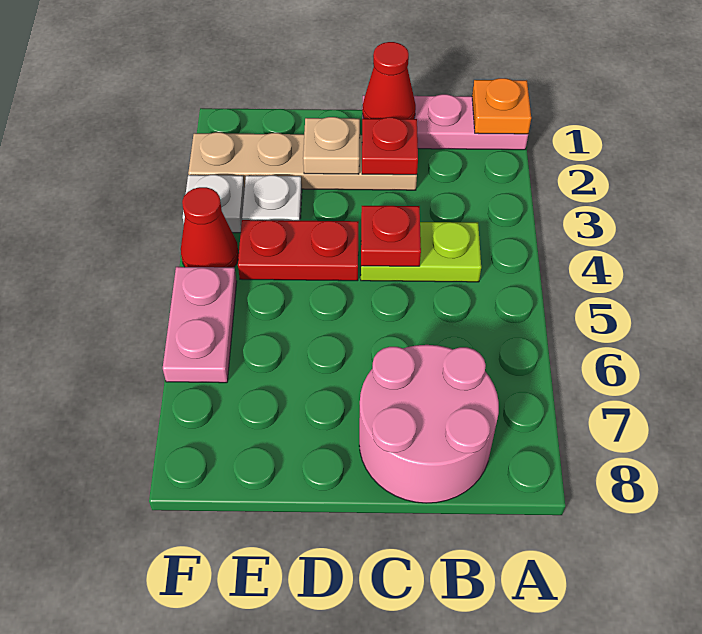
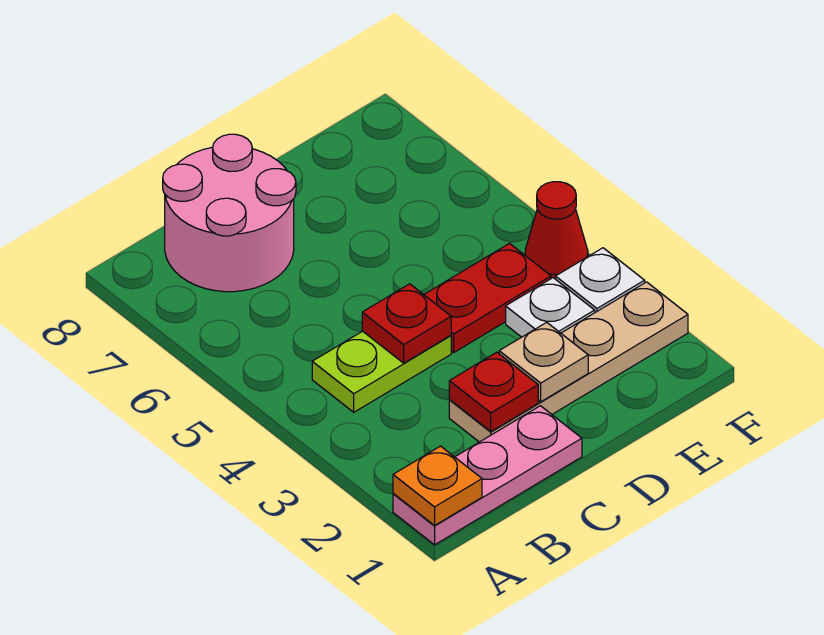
red cone C1 level 2 -> none
pink plate F5:F6 level 1 -> none

